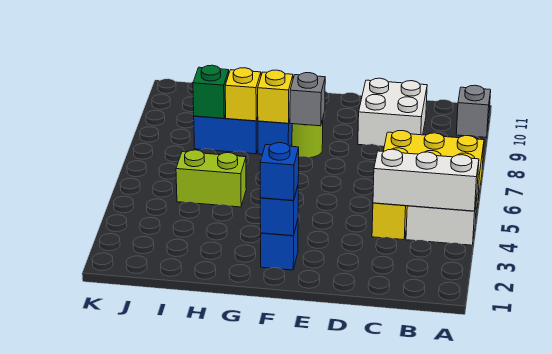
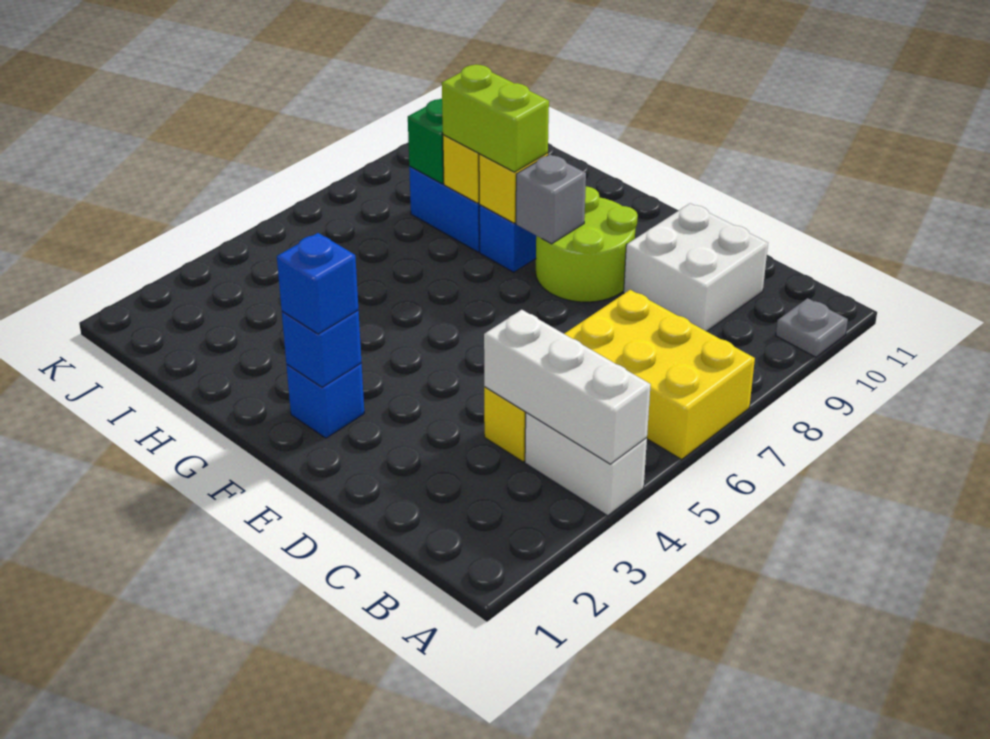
grey brick A10 level 1 -> grey plate A10 level 1
lime round brick F8 level 1 -> lime round brick E8:F9 level 1
lime brick H5:I5 level 1 -> lime brick G8:H8 level 3

